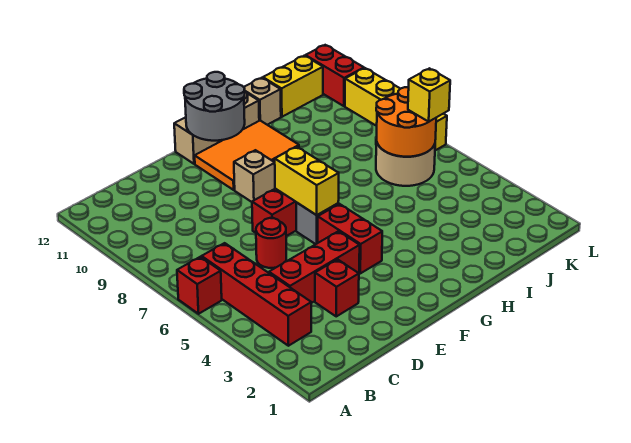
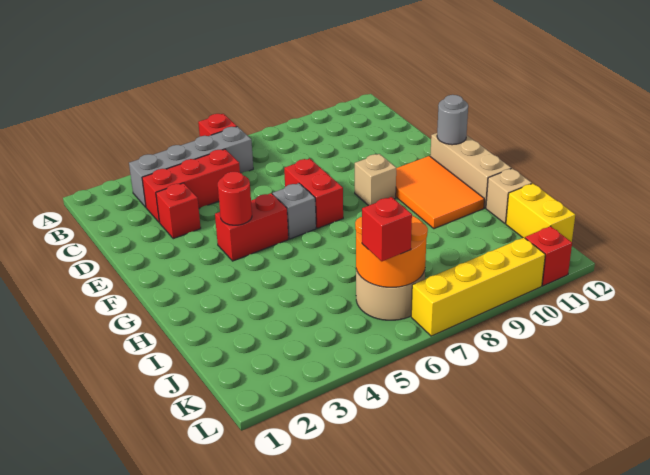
red brick B3:B6 level 1 -> grey brick B3:B6 level 1
red brick C4:E4 level 1 -> red brick C3:C5 level 1
red round brick D6 level 1 -> red round brick F4 level 2
yellow brick F6:F7 level 2 -> none
grey round brick F11:G12 level 2 -> grey round brick F12 level 2
yellow brick K6 level 3 -> red brick K6 level 3
red brick L11:L12 level 1 -> red brick L11 level 1

